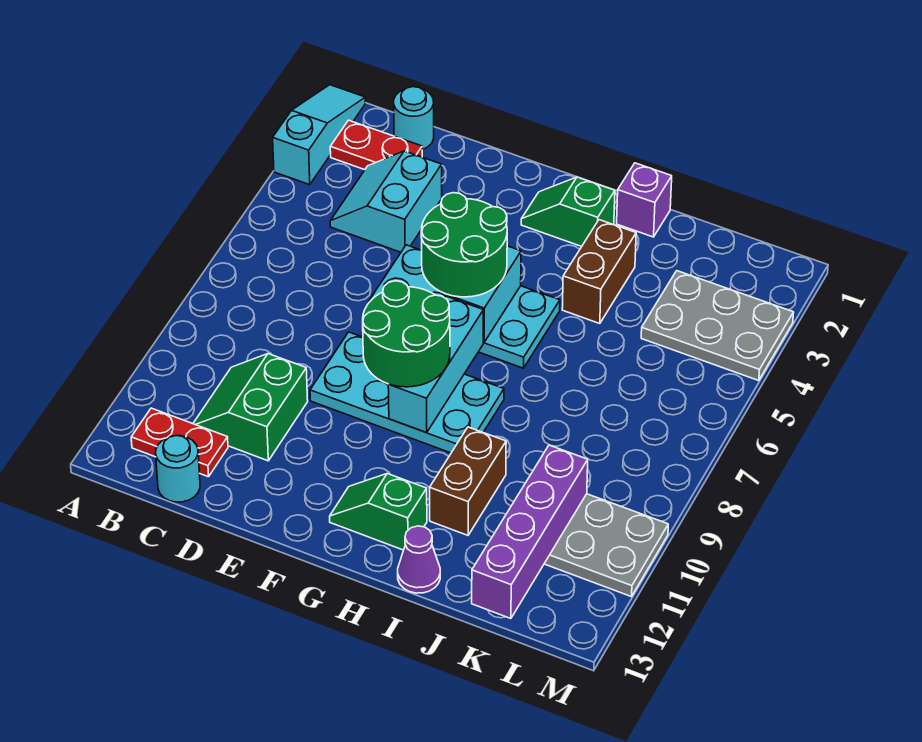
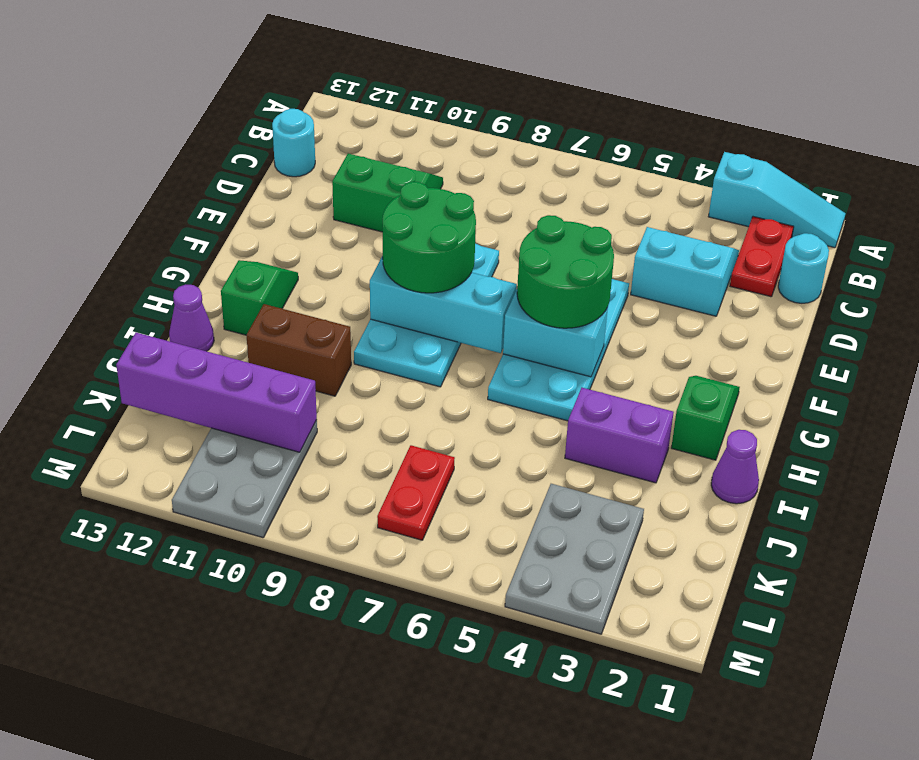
red plate B12:C12 level 1 -> red plate K7:L7 level 1
purple brick I1 level 1 -> purple cone I1 level 1
brown brick I3:I4 level 1 -> purple brick I3:I4 level 1

